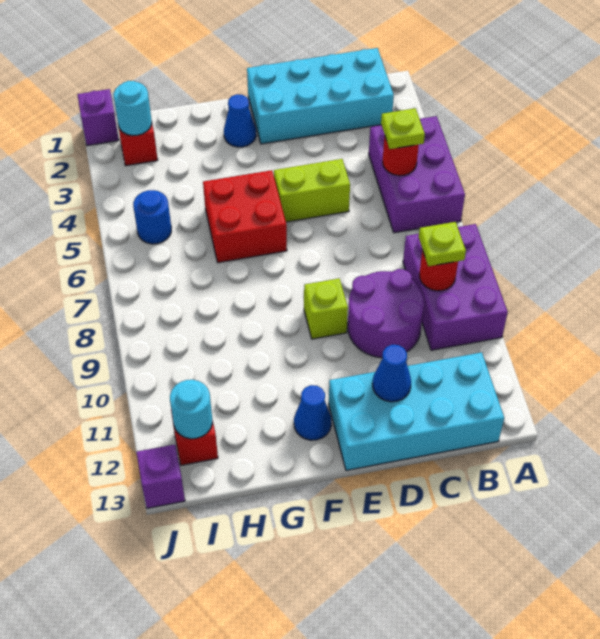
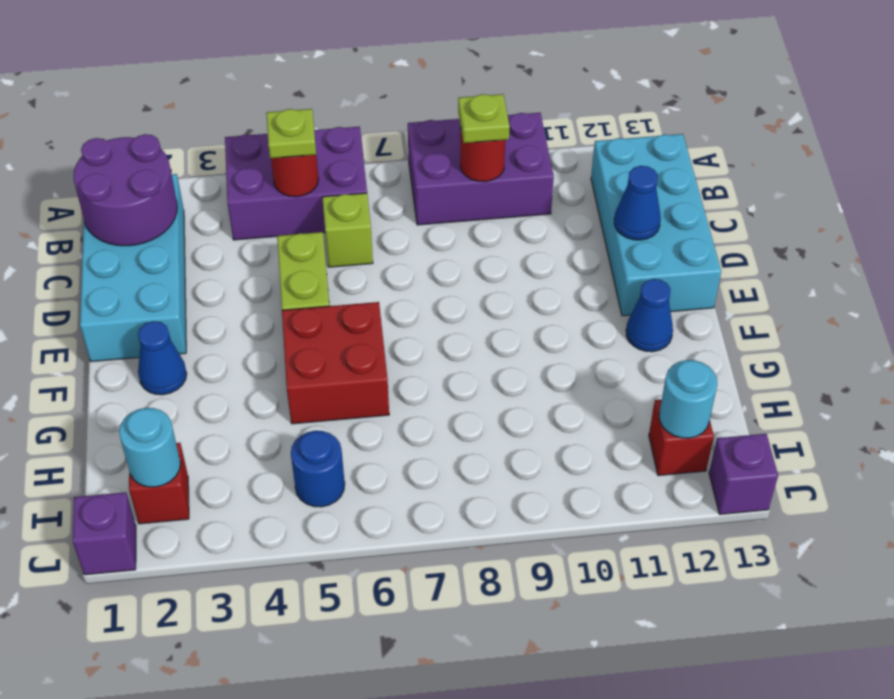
purple round brick C9:D10 level 1 -> purple round brick B1:C2 level 2
lime brick E9 level 1 -> lime brick C6 level 1

